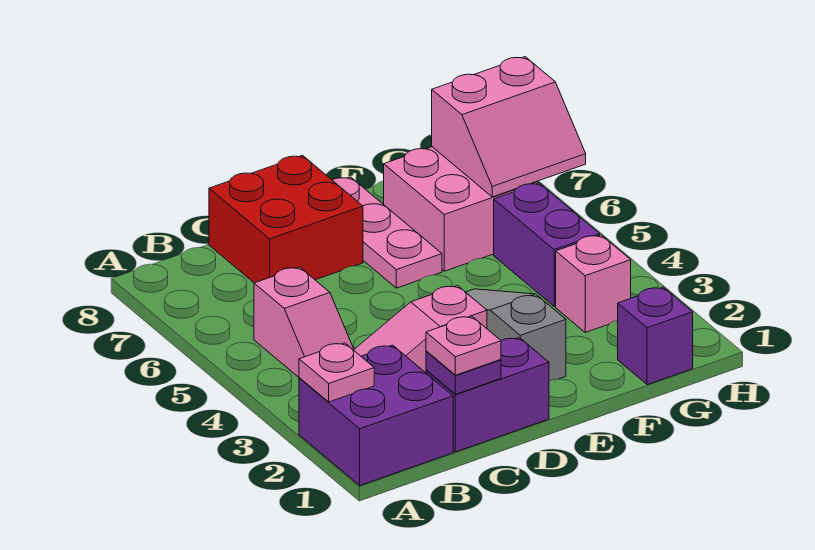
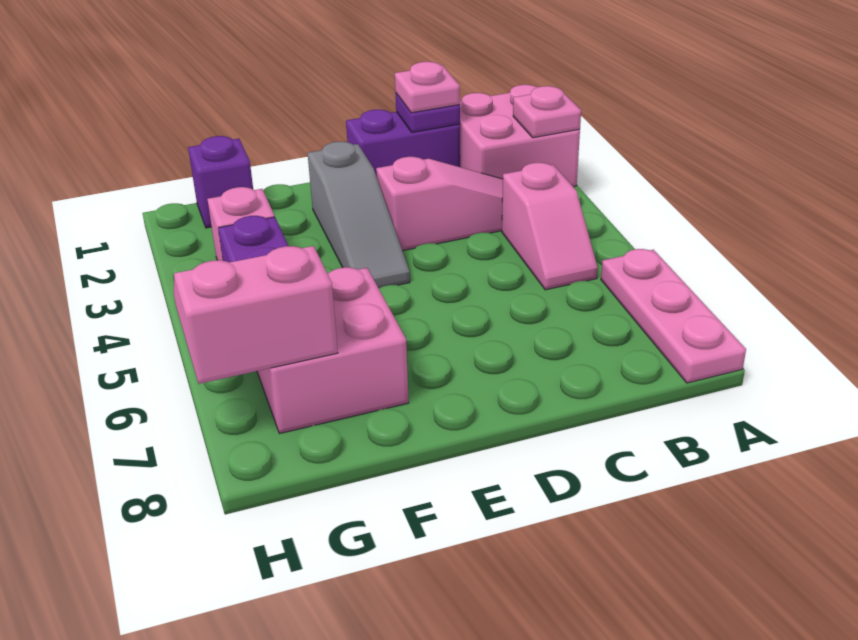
purple brick A1:B2 level 1 -> pink brick A1:B2 level 1
pink slope B4:B5 level 1 top 5 -> pink slope B4:B5 level 1 top 4
red brick C7:D8 level 1 -> none
pink plate E6:E8 level 1 -> pink plate A6:A8 level 1

